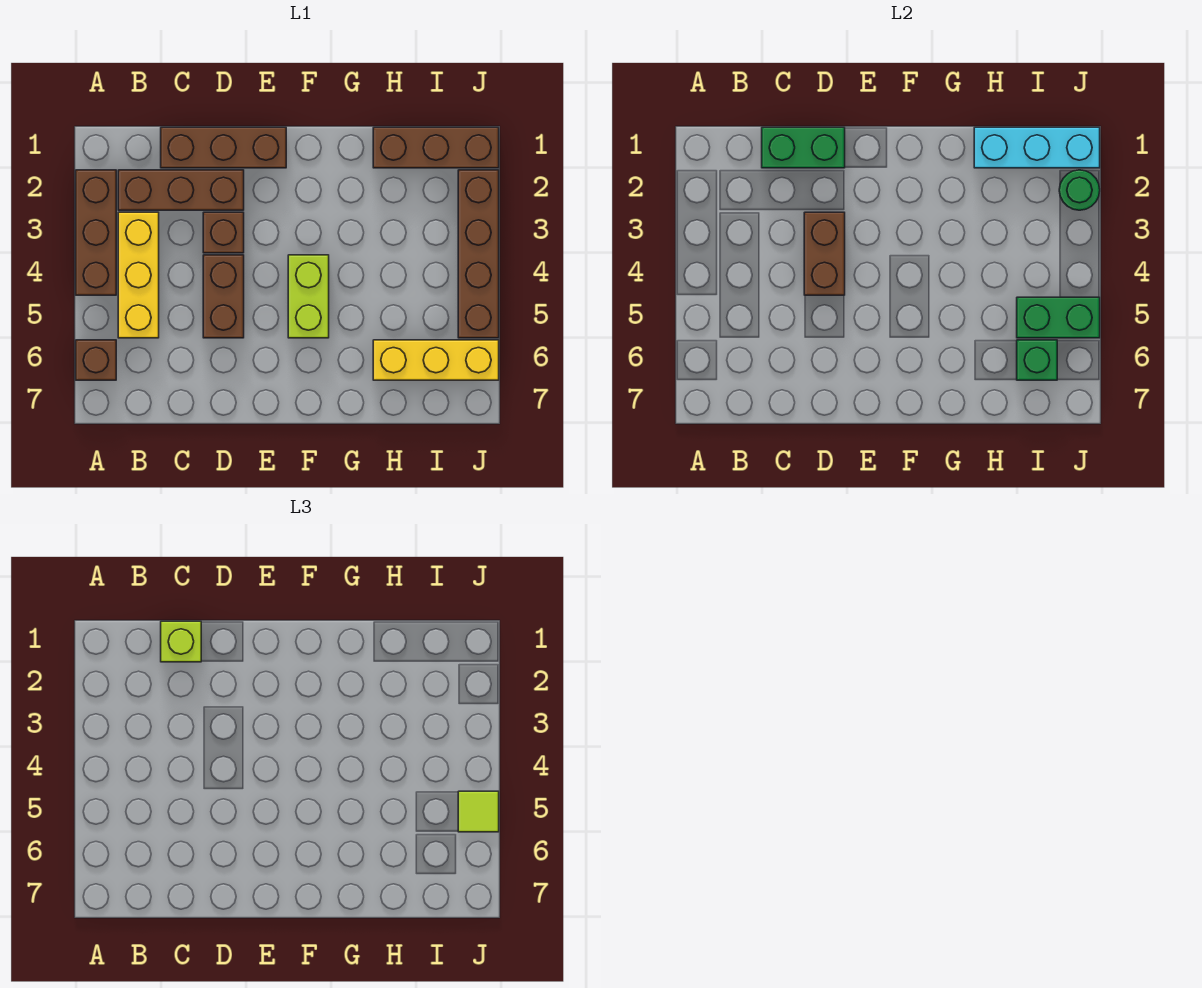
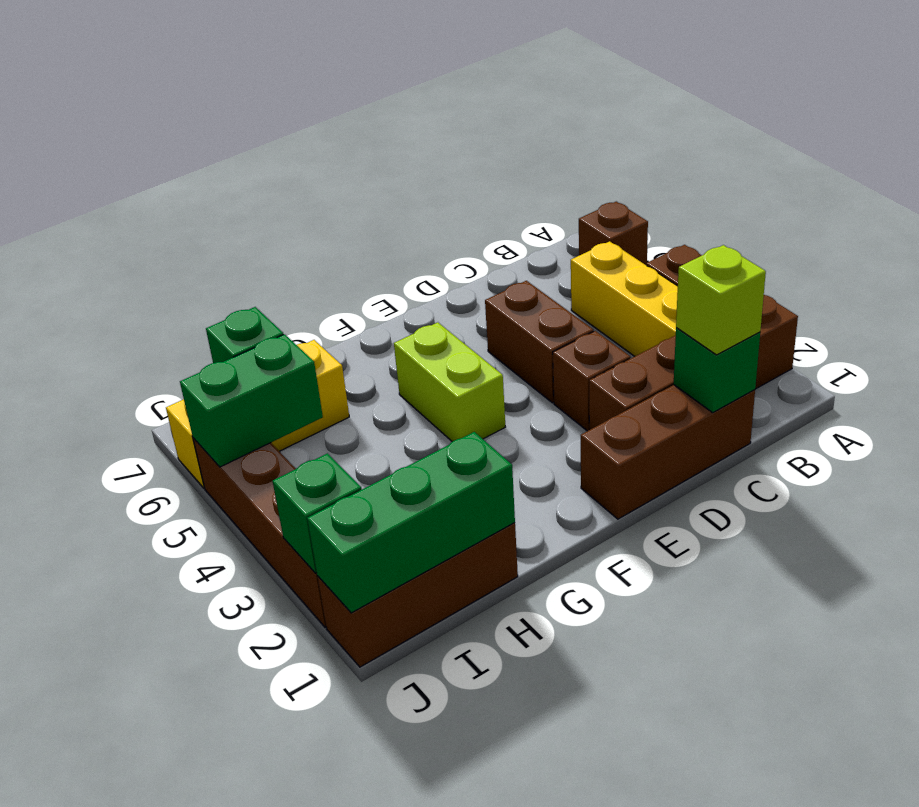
green brick C1:D1 level 2 -> green brick C1 level 2
brown brick D3:D4 level 2 -> none
cyan brick H1:J1 level 2 -> green brick H1:J1 level 2
green round brick J2 level 2 -> green brick J2 level 2
lime tile J5 level 3 -> none

